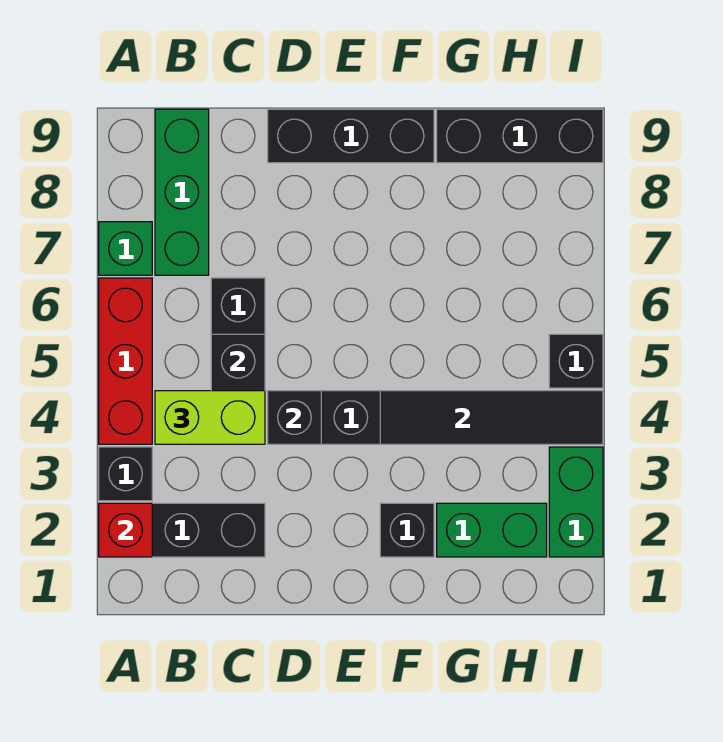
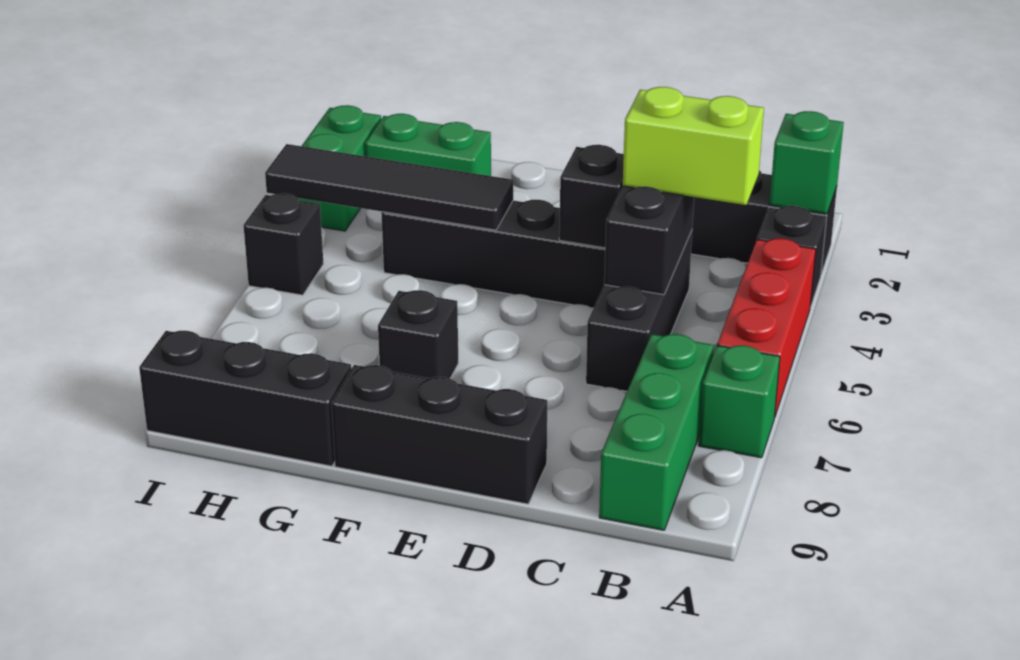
red brick A2 level 2 -> green brick A2 level 2
black brick F2 level 1 -> black brick F7 level 1

